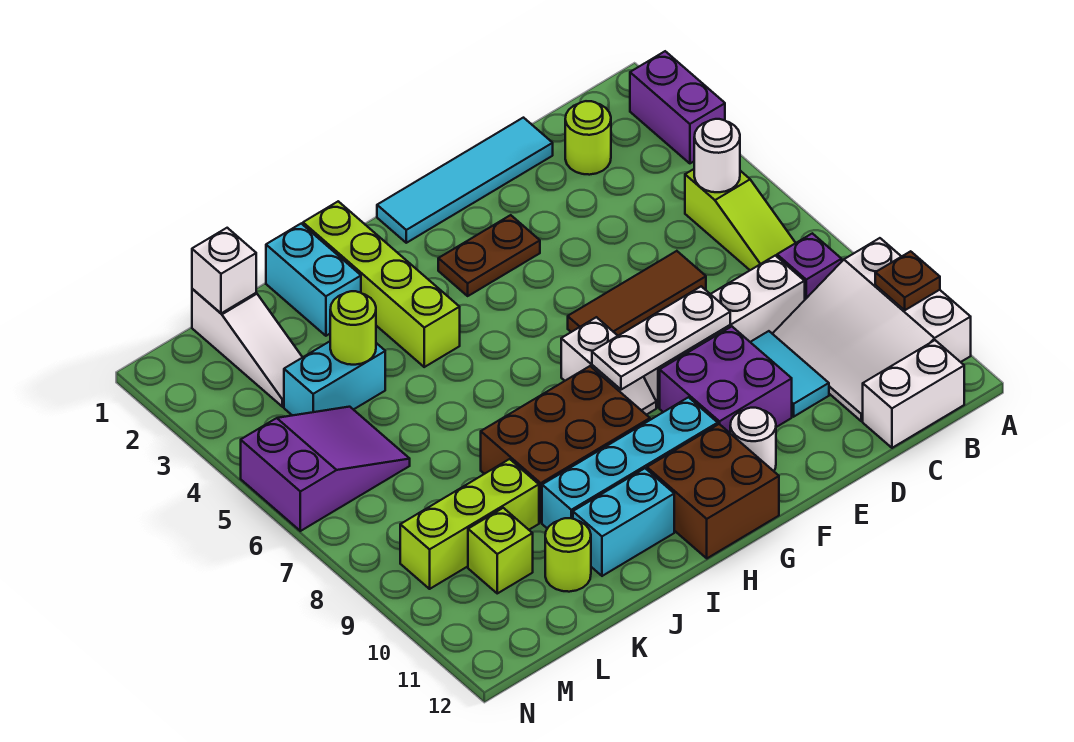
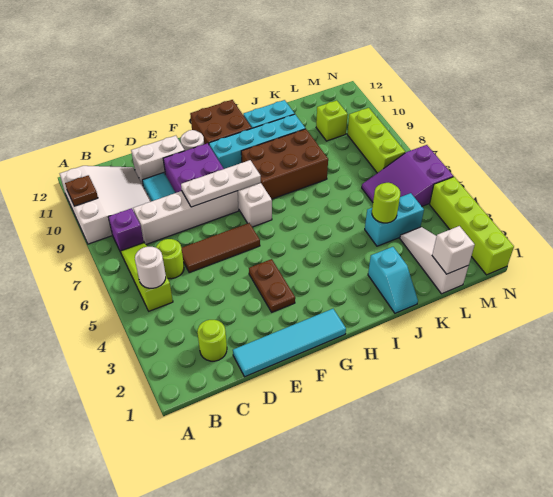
purple brick A2:A3 level 1 -> none
white brick B12:C12 level 1 -> white brick D11:E11 level 1
brown plate F3:G3 level 1 -> brown plate F3:F4 level 1
lime brick I1:I4 level 1 -> lime brick N1:N4 level 1
cyan brick J1:J2 level 1 -> cyan slope J1:J2 level 1 top 2
lime brick K9:M9 level 1 -> lime brick M7:M9 level 1
lime round brick K11 level 1 -> lime round brick C6 level 1

